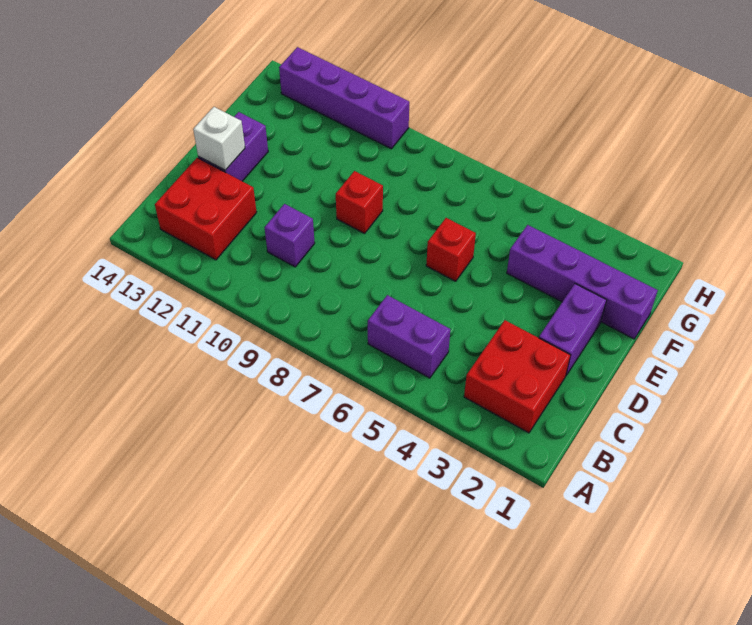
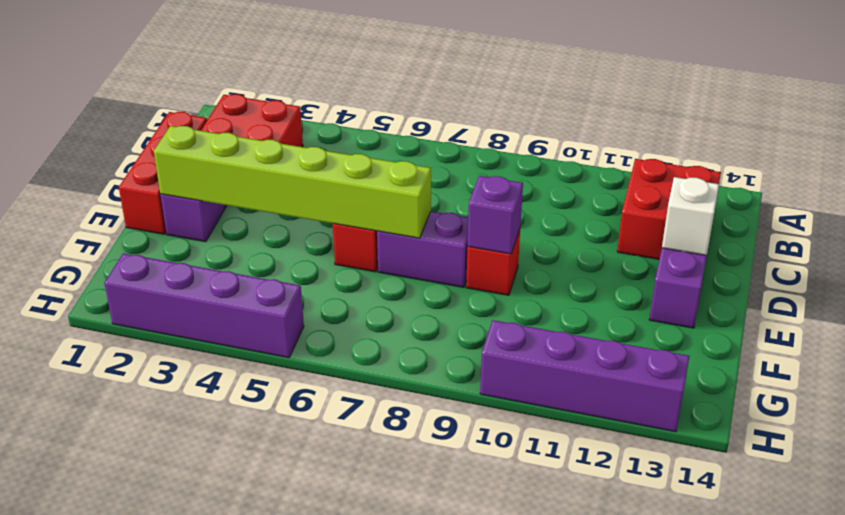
purple brick B5:B6 level 1 -> purple brick E7:E8 level 1
none -> red brick C1:E1 level 1
purple brick C10 level 1 -> purple brick E9 level 2
none -> lime brick E2:E7 level 2
purple brick F1:F4 level 1 -> purple brick H2:H5 level 1

